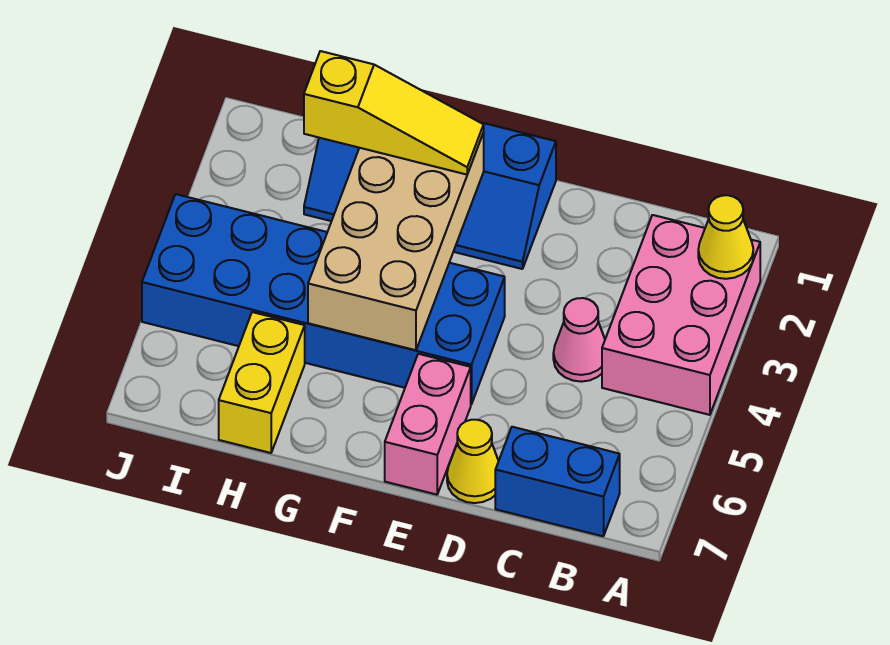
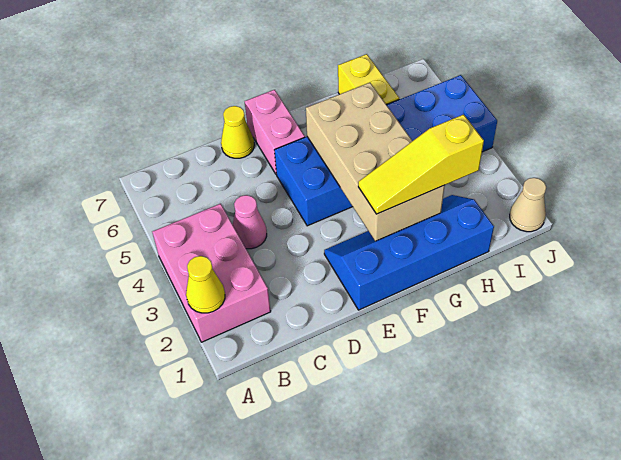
blue brick B7:C7 level 1 -> none
none -> tan cone J1 level 1

